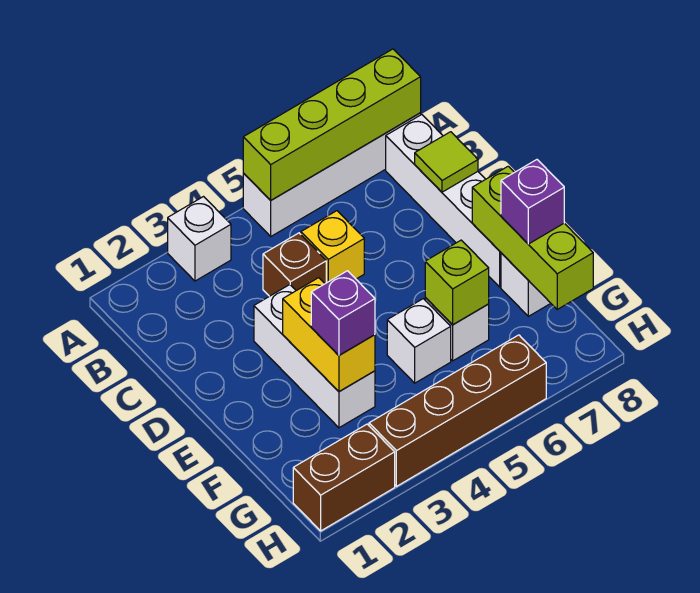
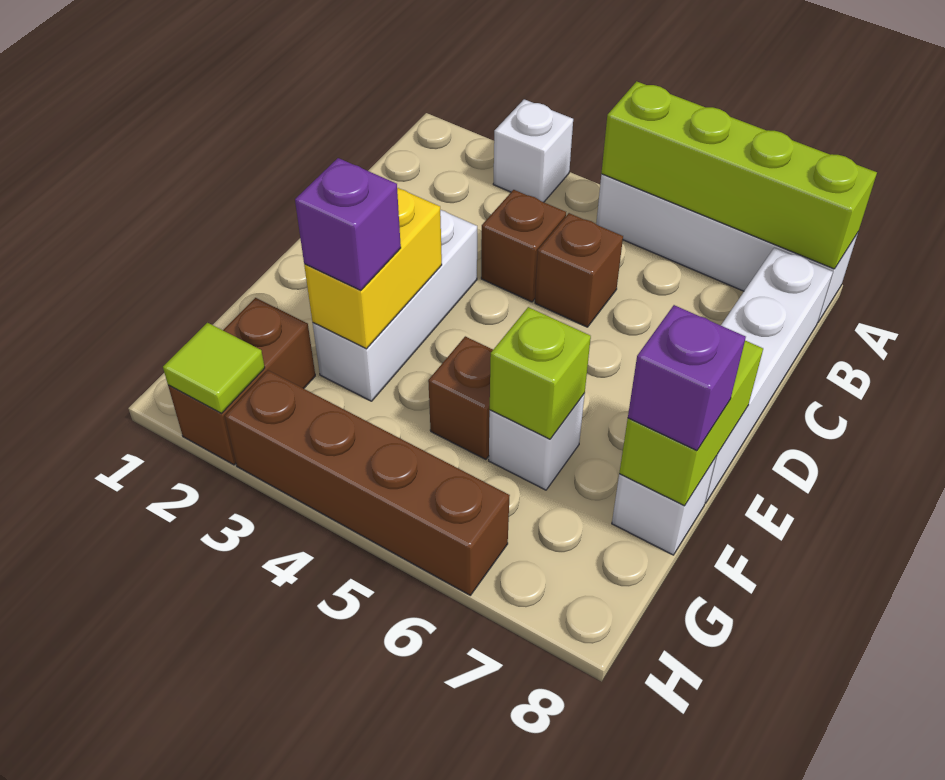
yellow brick C5 level 1 -> brown brick C5 level 1
lime tile C8 level 2 -> lime tile H2 level 2
lime brick E8:G8 level 2 -> lime brick E8:F8 level 2
white brick F5 level 1 -> brown brick F5 level 1
brown brick H1:H2 level 1 -> brown brick G2:H2 level 1

